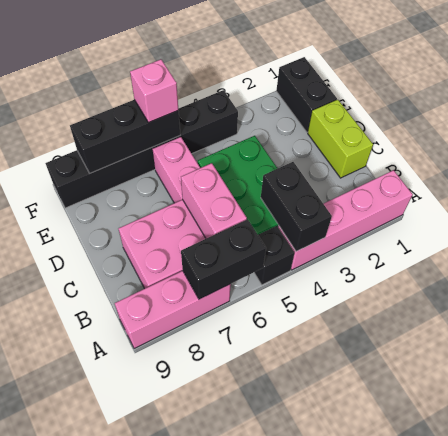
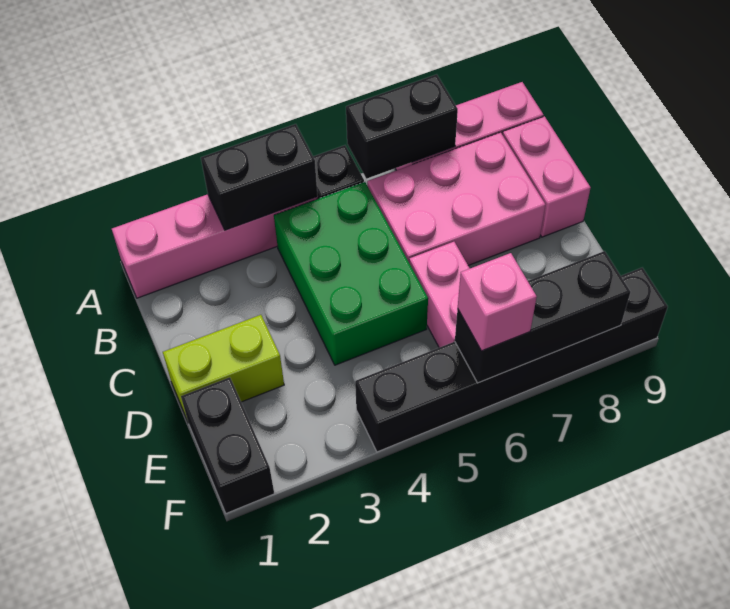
black brick A4:B4 level 2 -> black brick A3:A4 level 2
pink brick B6:C6 level 2 -> pink brick B9:C9 level 1
lime brick C1:D1 level 1 -> lime brick D1:D2 level 1

